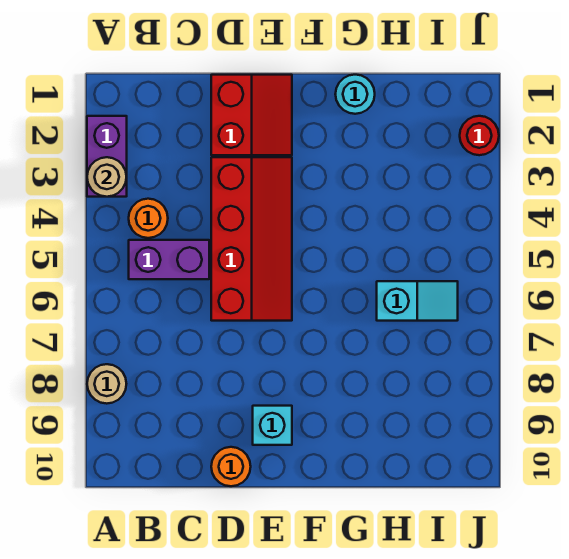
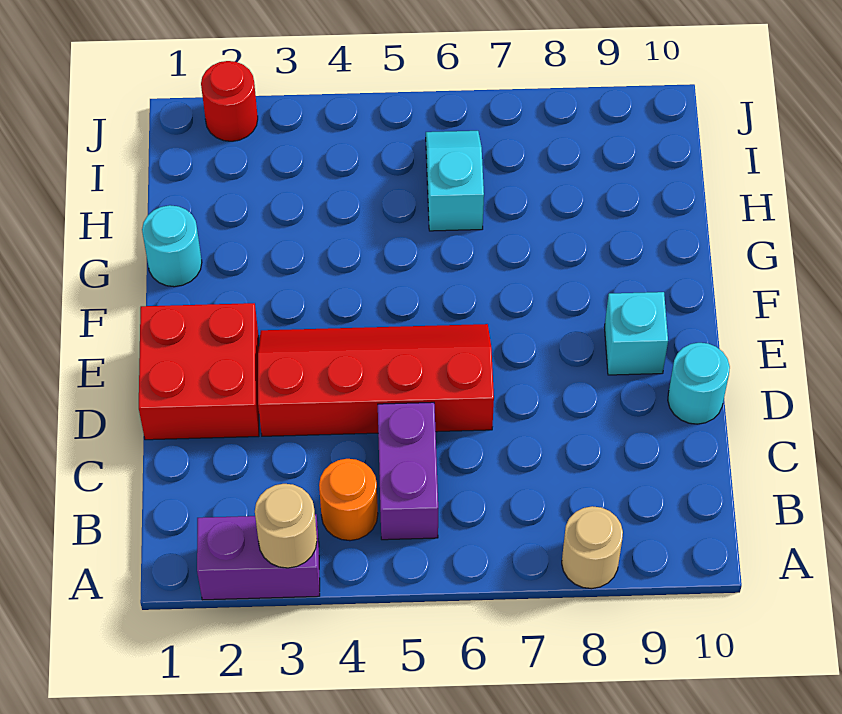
red slope D1:E2 level 1 top D -> red brick D1:E2 level 1
orange round brick D10 level 1 -> cyan round brick D10 level 1

